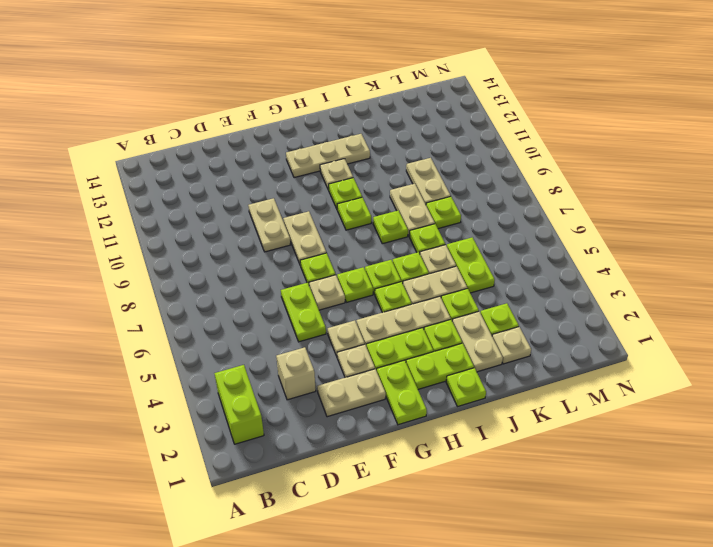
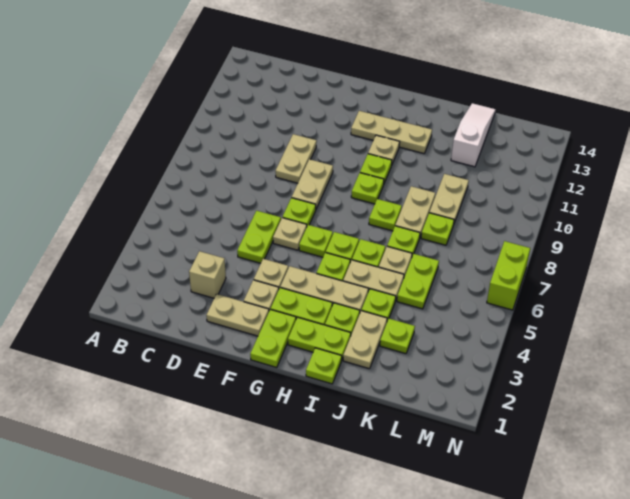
lime brick B2:B3 level 1 -> lime brick N6:N7 level 1
tan plate K2 level 1 -> none
none -> white slope K12:K14 level 1 top 12

